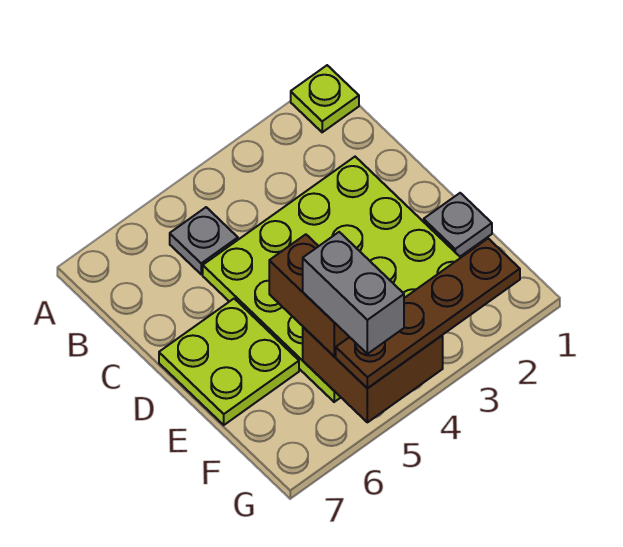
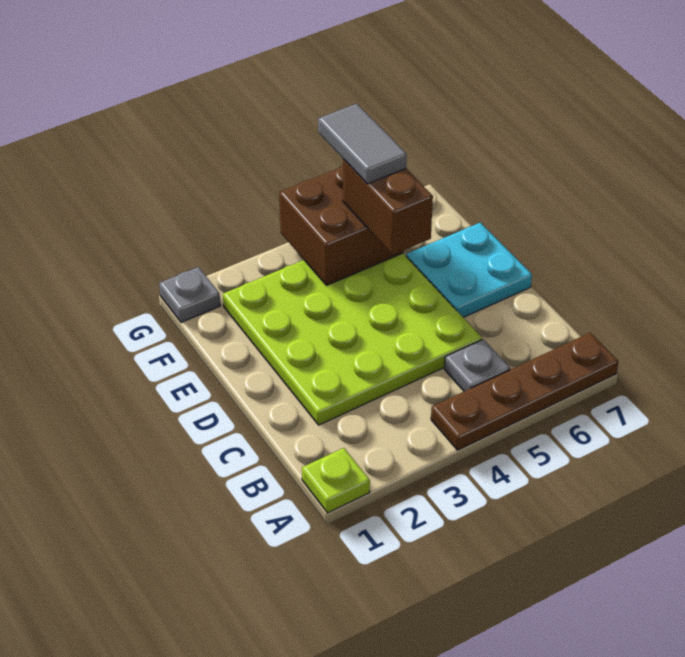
lime plate D6:E7 level 1 -> cyan plate D6:E7 level 1
grey plate E1 level 1 -> grey plate G1 level 1
grey brick F5:G5 level 4 -> grey tile F5:G5 level 4
brown plate G2:G5 level 3 -> brown plate A4:A7 level 1

